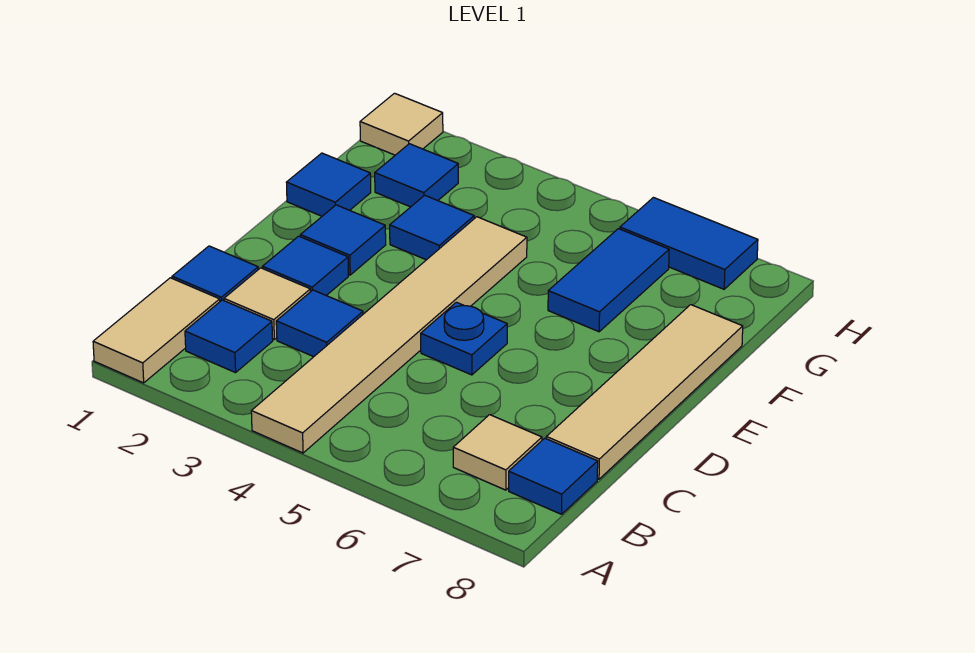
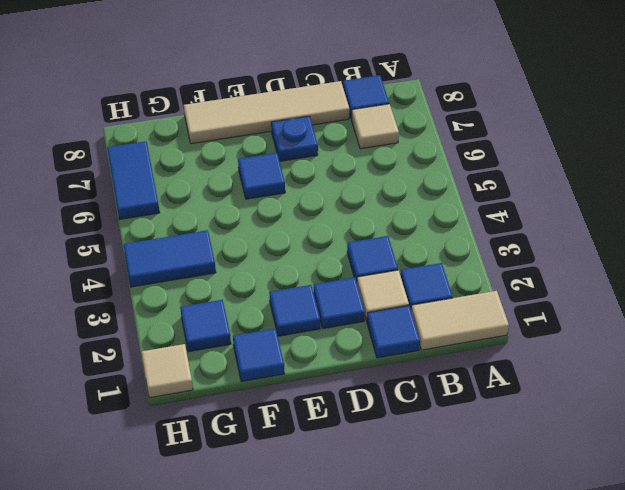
tan tile A4:F4 level 1 -> none
blue plate D5 level 1 -> blue plate D7 level 1
blue tile F3 level 1 -> blue tile E6 level 1
blue tile F6:G6 level 1 -> blue tile G4:H4 level 1

